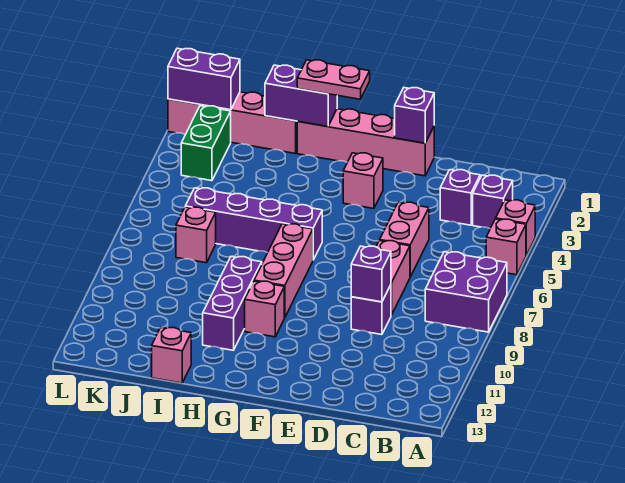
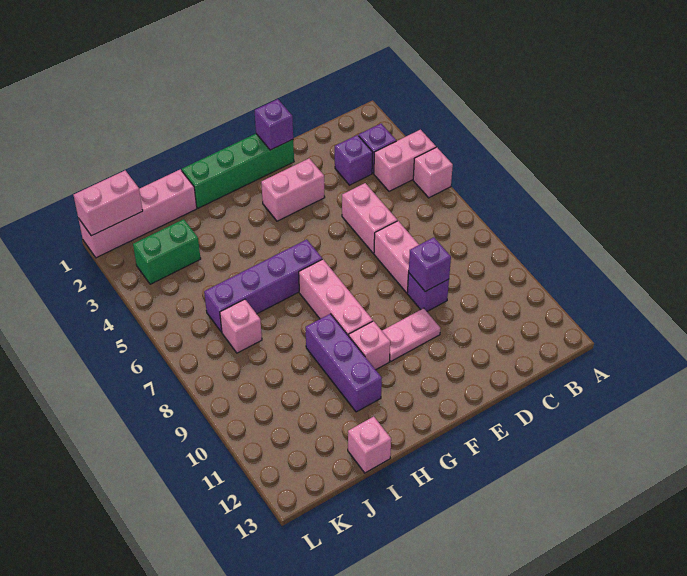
pink brick A4 level 1 -> pink brick A4:B4 level 1
purple brick A7:B8 level 1 -> none
pink brick E1:H1 level 1 -> green brick E1:H1 level 1
pink brick F3 level 1 -> pink brick E3:F3 level 1
pink plate G1:H1 level 3 -> pink plate E10:F10 level 1
purple brick H1:I1 level 2 -> none
purple brick K1:L1 level 2 -> pink brick K1:L1 level 2
green brick K2:K3 level 1 -> green brick J3:K3 level 1

